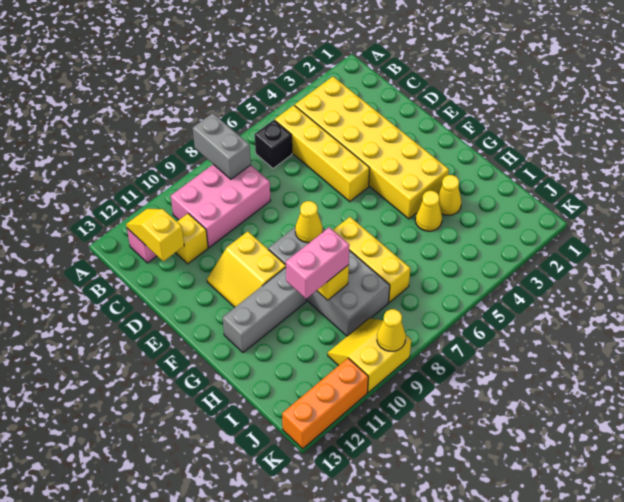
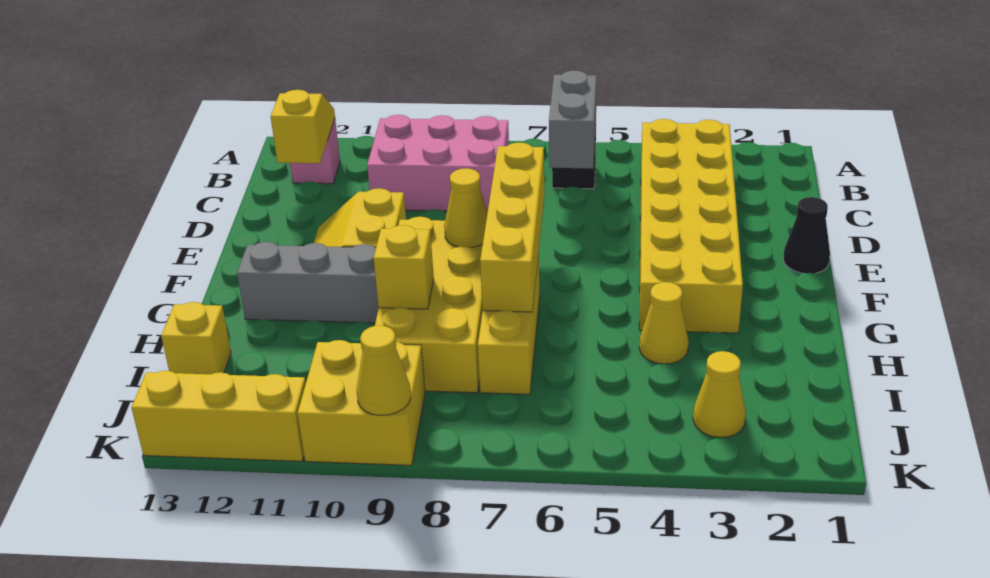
grey brick A8:B8 level 2 -> grey brick B6:C6 level 2
yellow brick B5:E5 level 1 -> yellow brick E7:H7 level 2
yellow brick C11 level 1 -> yellow brick I13 level 1
none -> black cone E1 level 1
grey brick F8:I9 level 1 -> yellow brick F8:I9 level 1
yellow cone H3 level 1 -> yellow cone J3 level 1
pink brick H9:H10 level 3 -> none
yellow slope J9:K10 level 1 top K -> yellow brick J9:K10 level 1
orange brick K11:K13 level 1 -> yellow brick K11:K13 level 1

